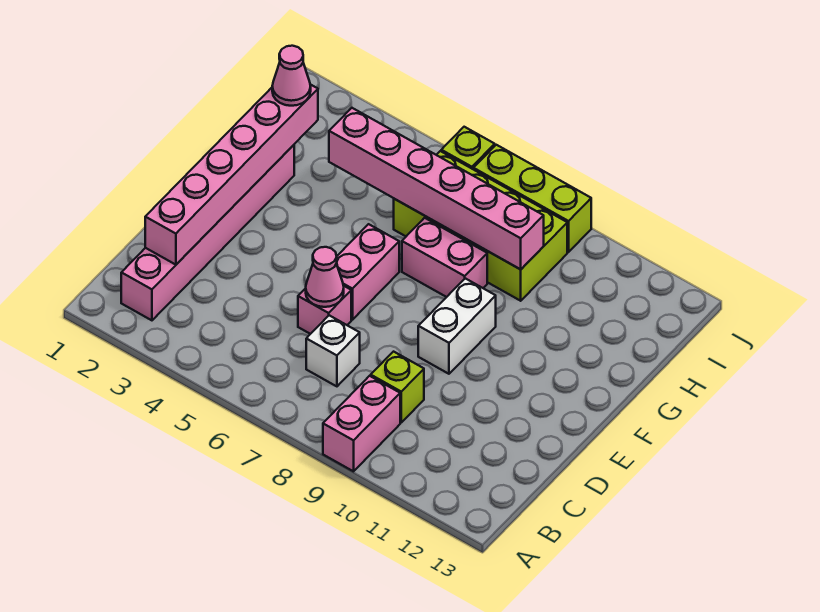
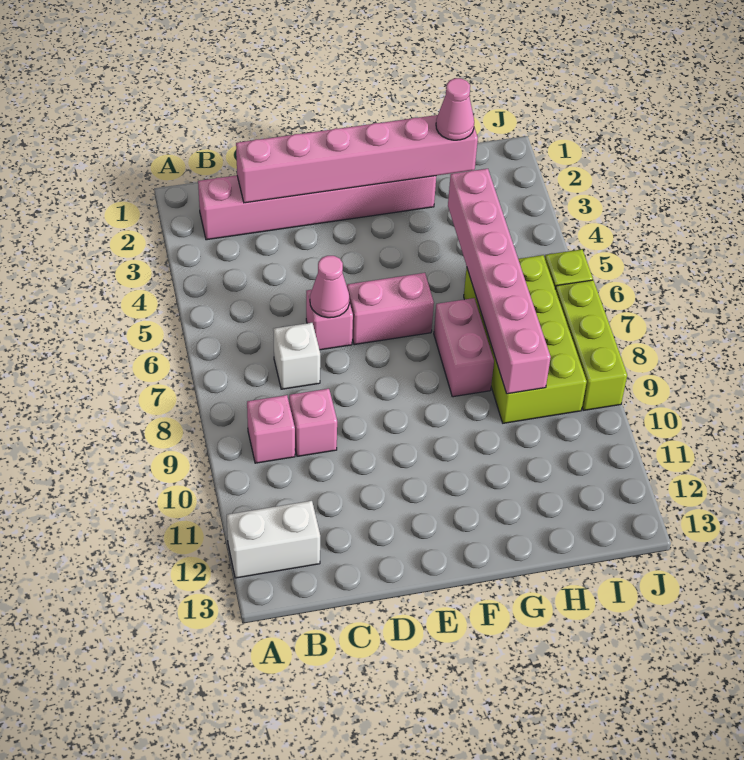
pink brick A9:B9 level 1 -> pink brick B9 level 1
lime brick C9 level 1 -> pink brick C9 level 1
white brick E9:F9 level 1 -> white brick A12:B12 level 1

